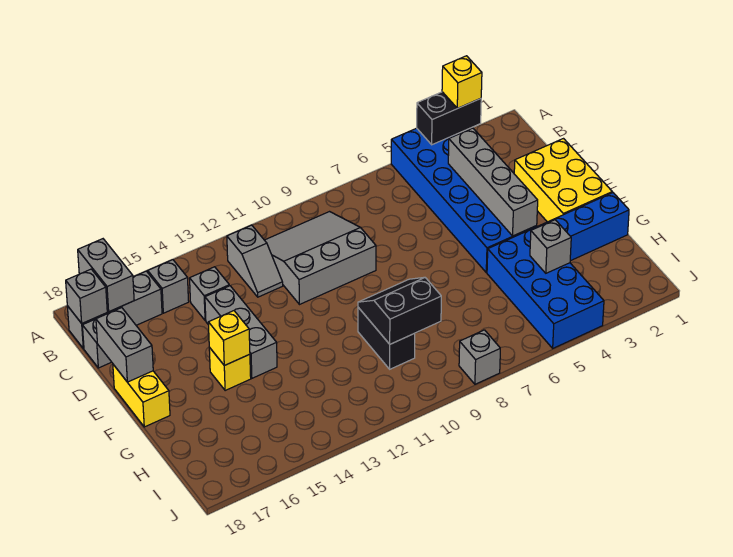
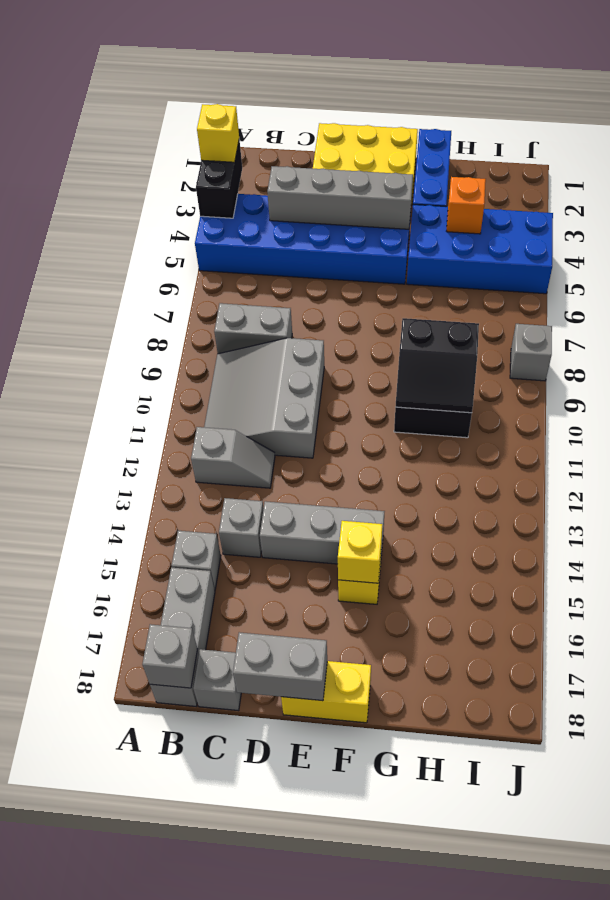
grey brick A17:B17 level 2 -> grey brick B8:C8 level 1
black slope G9:H10 level 2 top H -> black slope G9:H10 level 2 top 9
grey brick H4 level 2 -> orange brick H4 level 2

